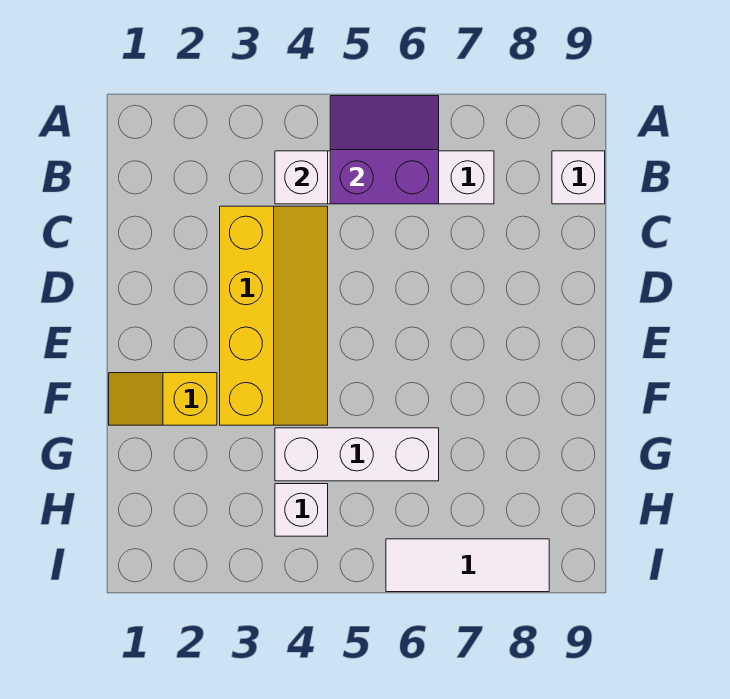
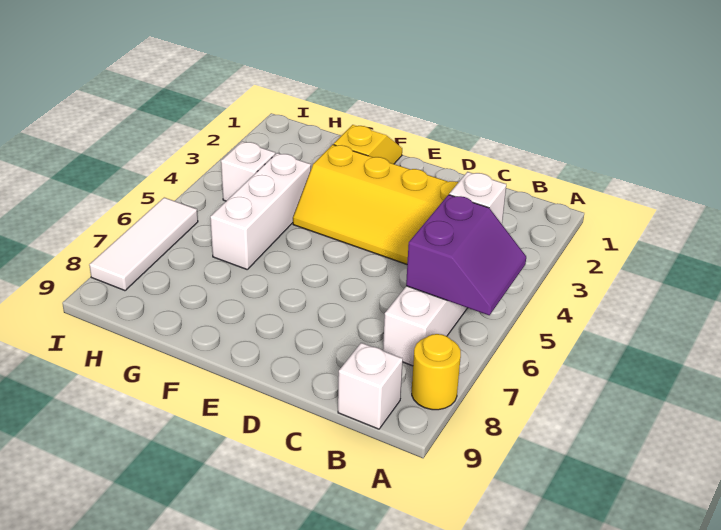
none -> yellow round brick A8 level 1

